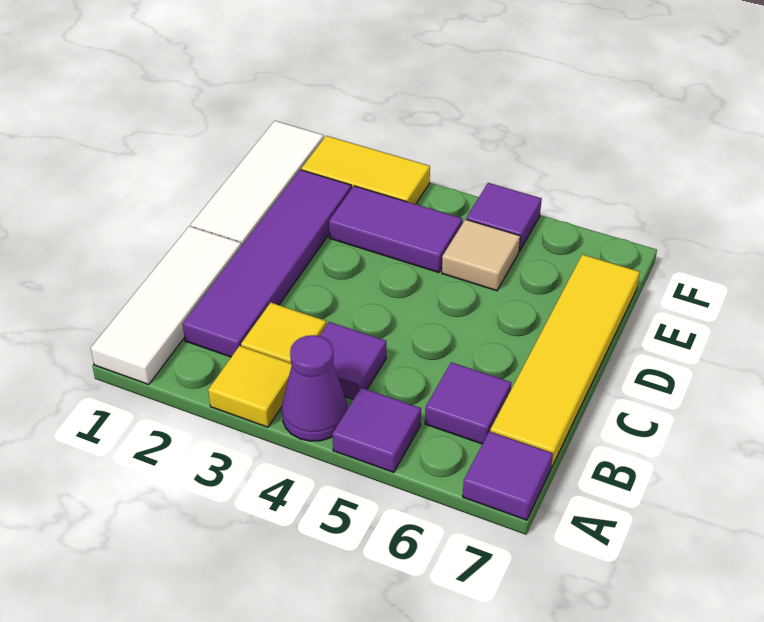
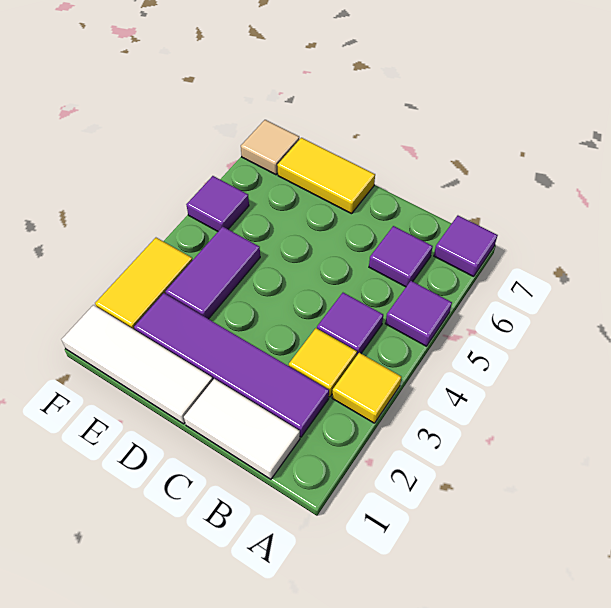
white tile A1:C1 level 1 -> white tile B1:C1 level 1
purple cone A4 level 1 -> none
yellow tile B7:E7 level 1 -> yellow tile D7:E7 level 1
tan tile E5 level 1 -> tan tile F7 level 1

